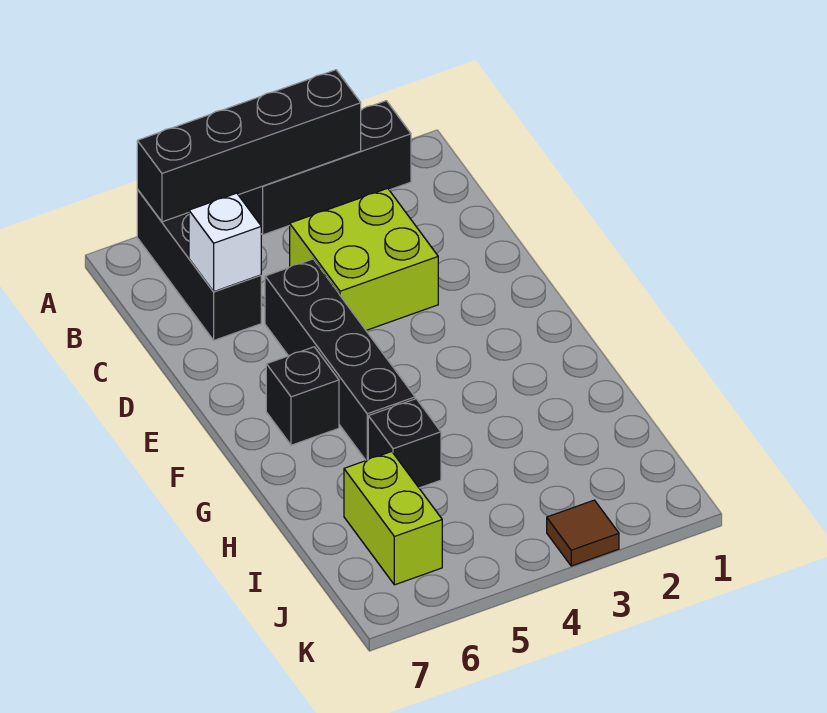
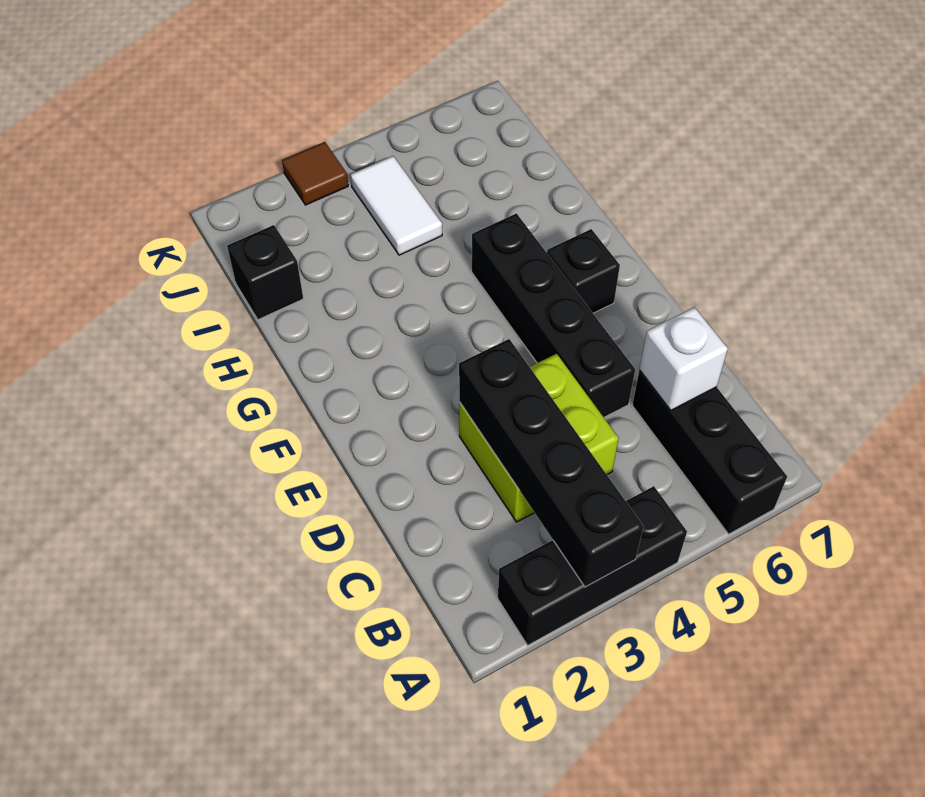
black brick A3:A6 level 2 -> black brick A3:D3 level 2
black brick H5 level 1 -> black brick I1 level 1
none -> white tile I4:J4 level 1
lime brick I6:J6 level 1 -> none

